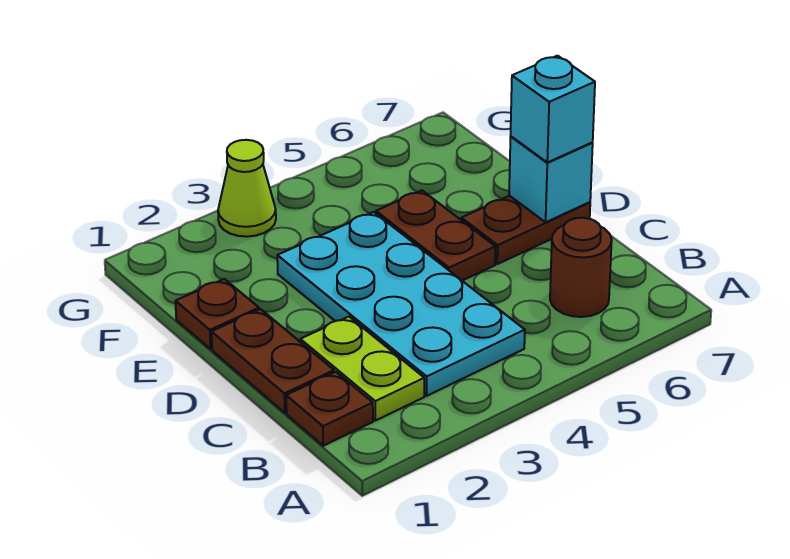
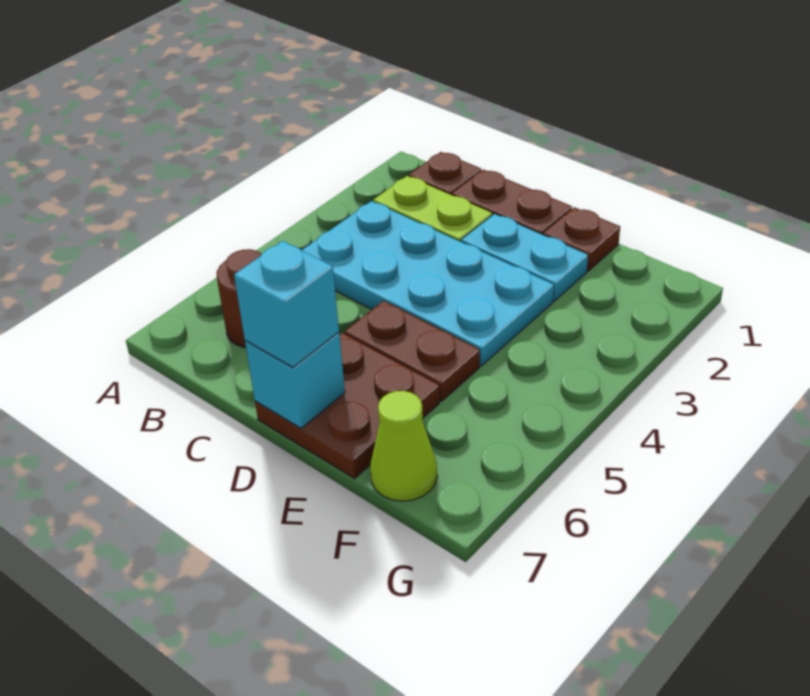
none -> cyan plate D2:E2 level 1
brown plate D6:D7 level 1 -> brown plate D6:E7 level 1
lime cone G3 level 1 -> lime cone F7 level 1

